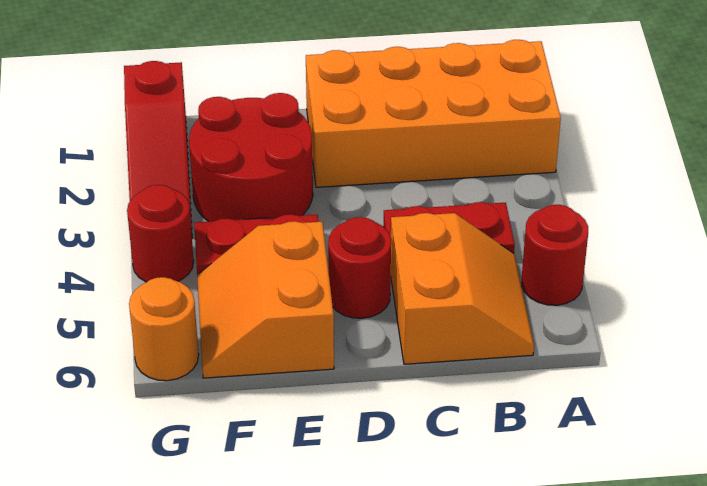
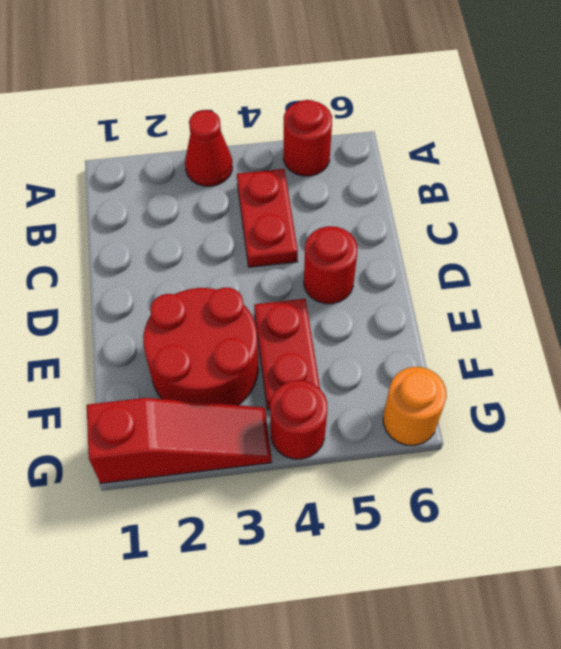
orange brick A1:D2 level 1 -> none
none -> red cone A3 level 1
orange slope B5:C6 level 1 top C -> none
orange slope E5:F6 level 1 top E -> none

